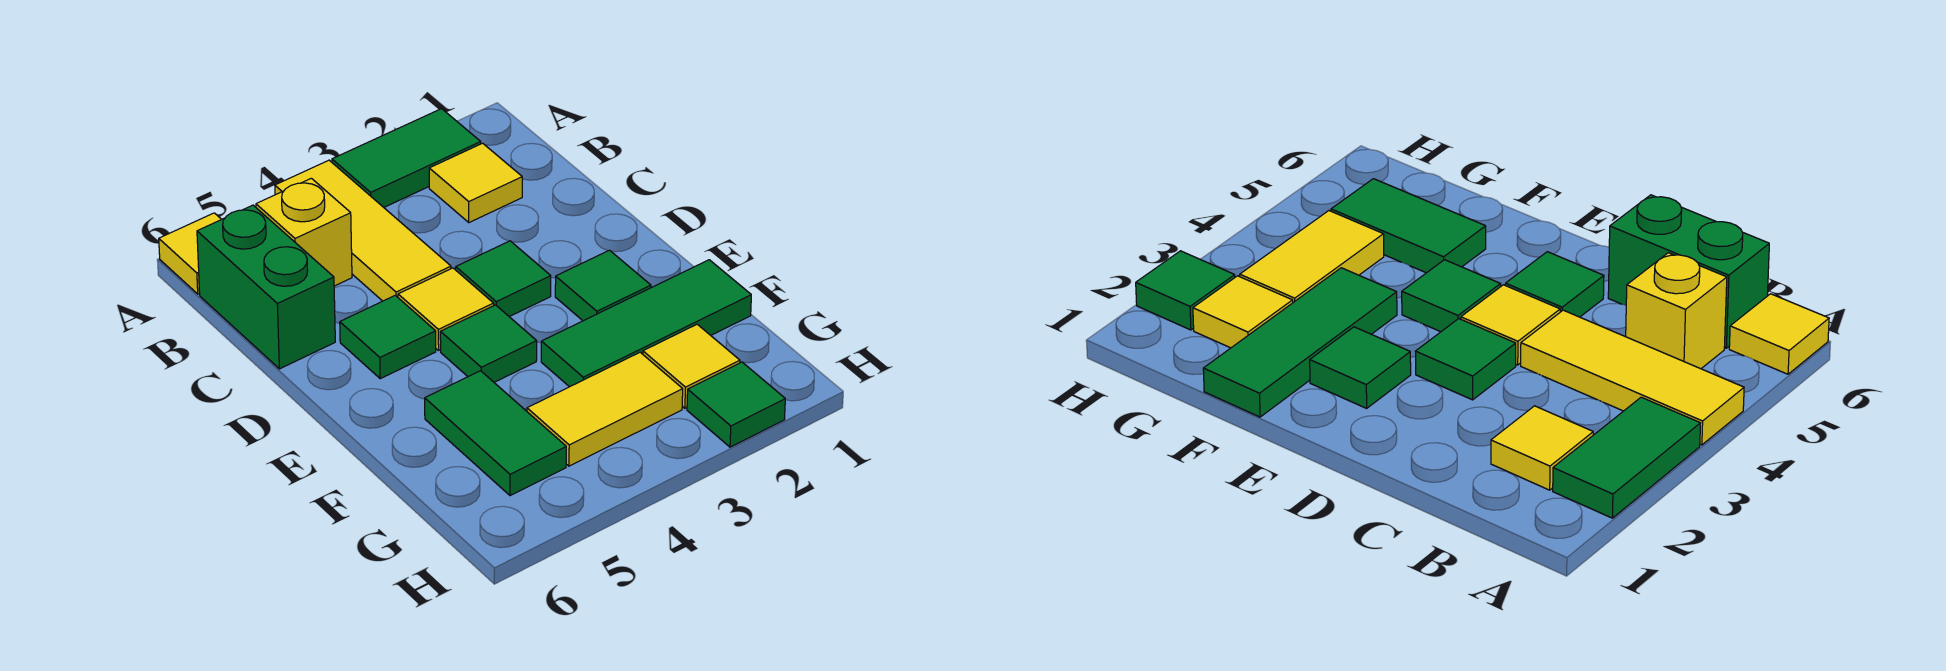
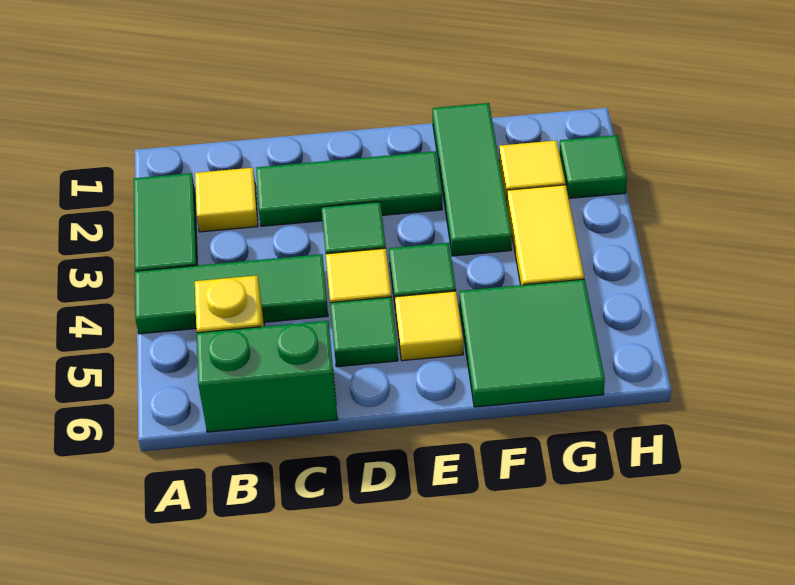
yellow tile A4:C4 level 1 -> green tile A4:C4 level 1
yellow tile A6 level 1 -> yellow tile E5 level 1
green tile E2 level 1 -> green tile C2:E2 level 1
green tile F5:G5 level 1 -> green tile F5:G6 level 1

